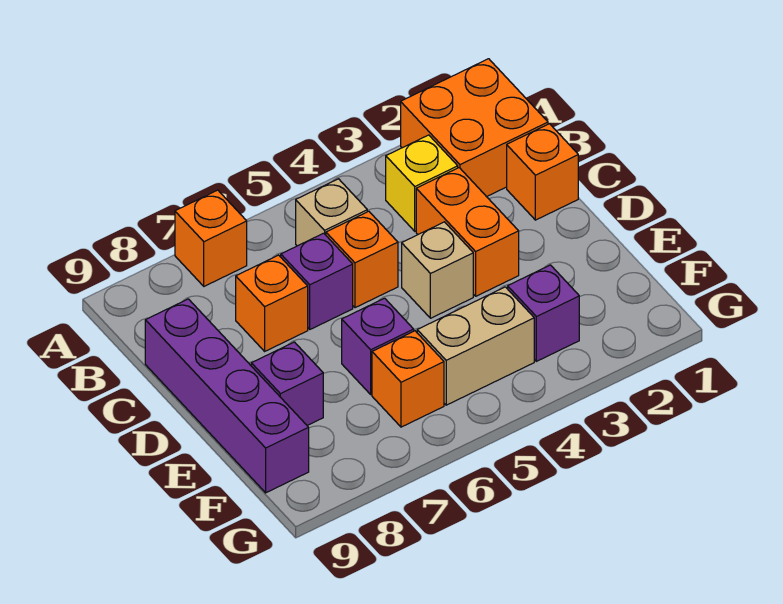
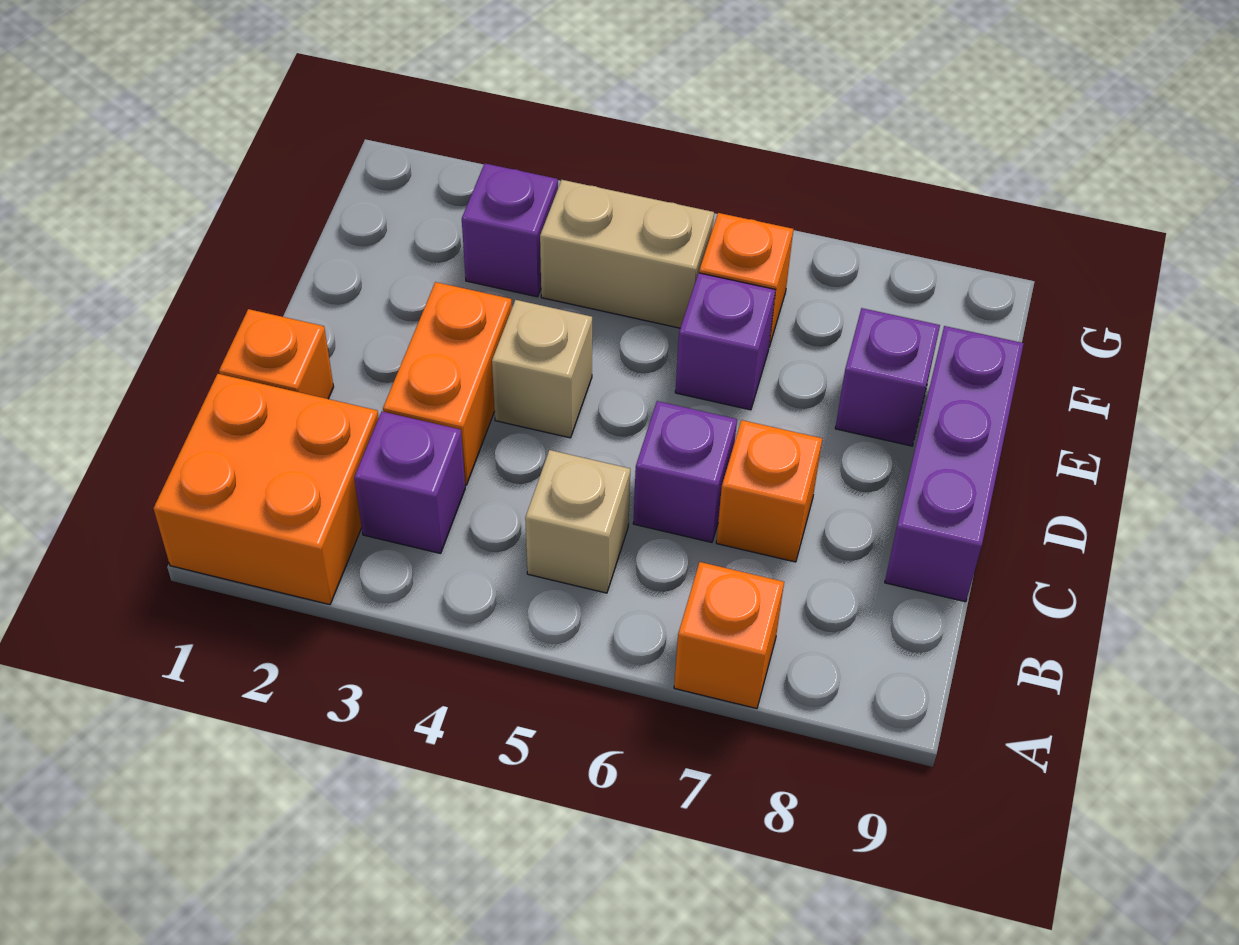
yellow brick B3 level 1 -> purple brick B3 level 1
orange brick C5 level 1 -> none
purple brick C9:F9 level 1 -> purple brick C9:E9 level 1

